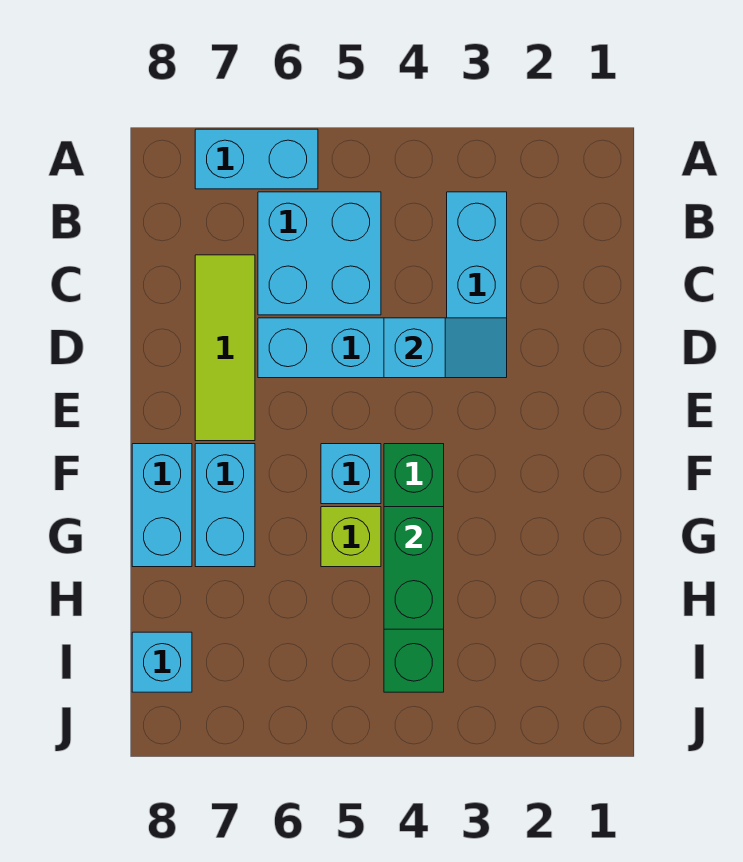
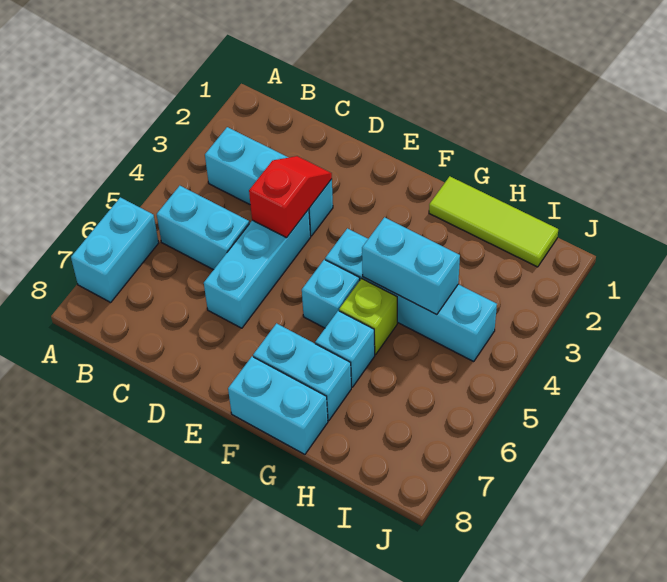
cyan brick B5:C6 level 1 -> cyan brick B5:C5 level 1
lime tile C7:E7 level 1 -> lime tile G1:I1 level 1
cyan slope D3:D4 level 2 top 4 -> red slope D3:D4 level 2 top 4
green brick F4:I4 level 1 -> cyan brick F4:I4 level 1
green brick G4:H4 level 2 -> cyan brick G4:H4 level 2
cyan brick I8 level 1 -> cyan brick G6 level 1

